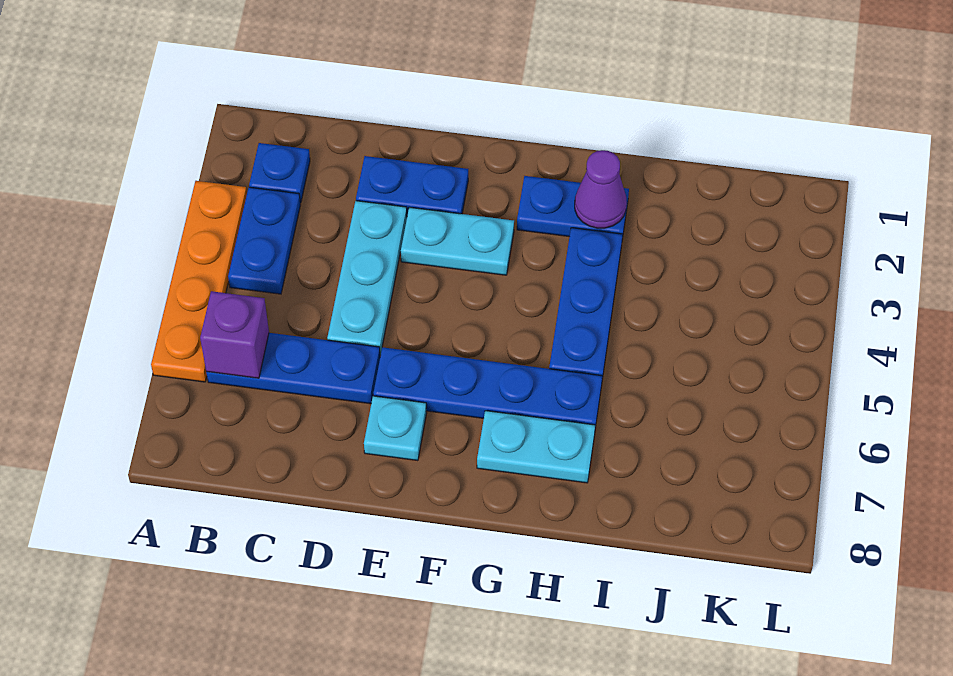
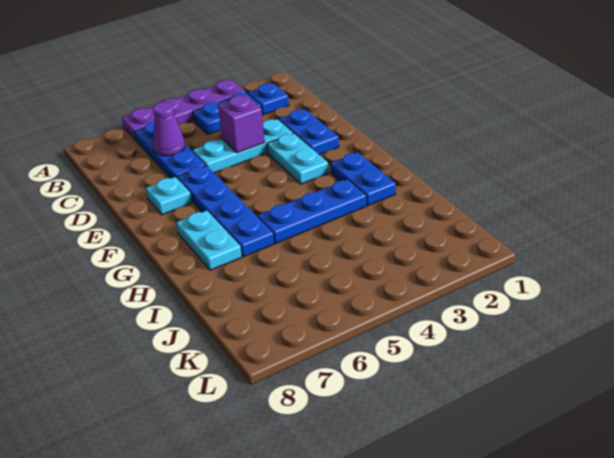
orange plate A3:A6 level 1 -> purple plate A3:A6 level 1
purple brick B6 level 2 -> purple brick D4 level 2
purple cone H2 level 2 -> purple cone C6 level 2

